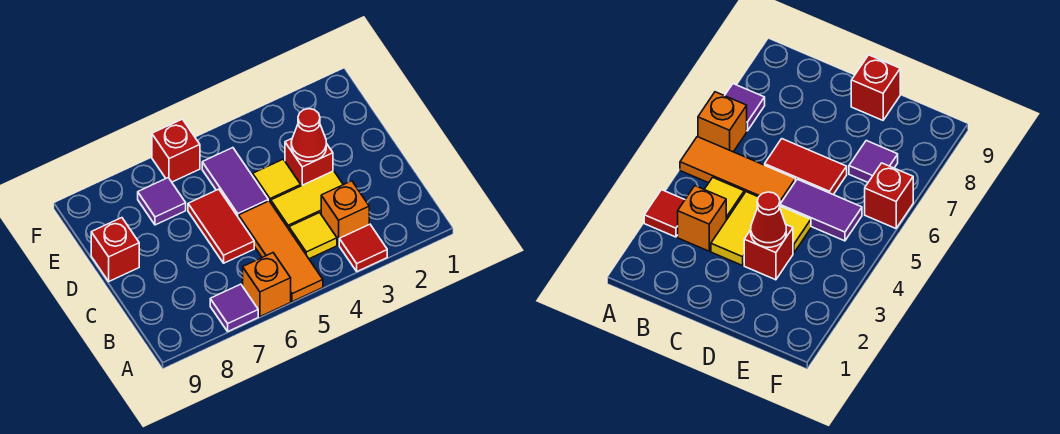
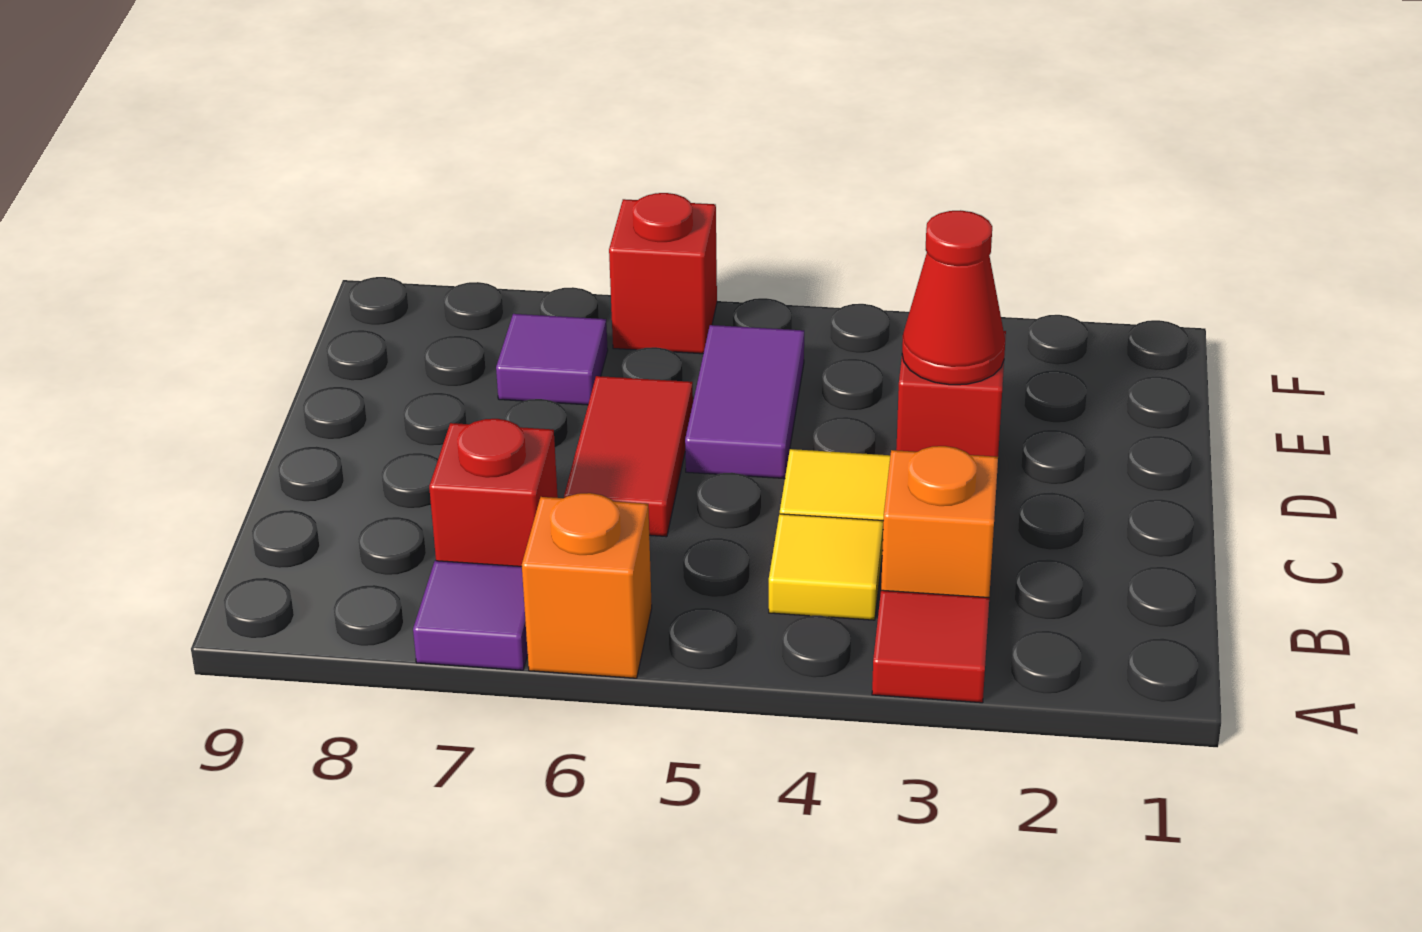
orange tile A5:C5 level 1 -> none
yellow tile D4 level 1 -> none
red brick D9 level 1 -> red brick B7 level 1

